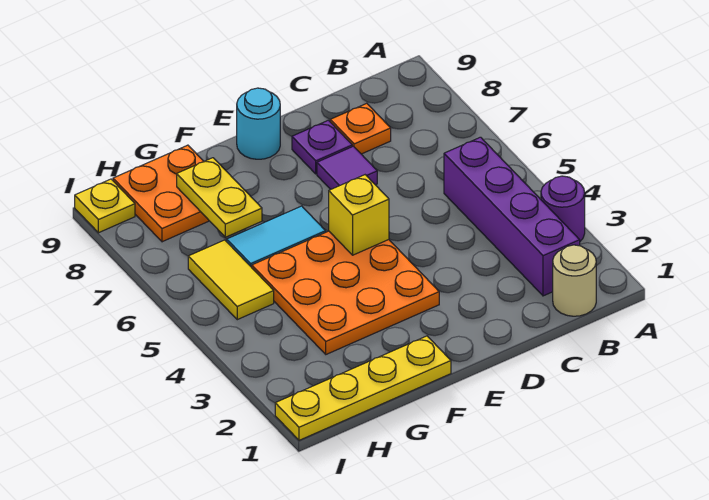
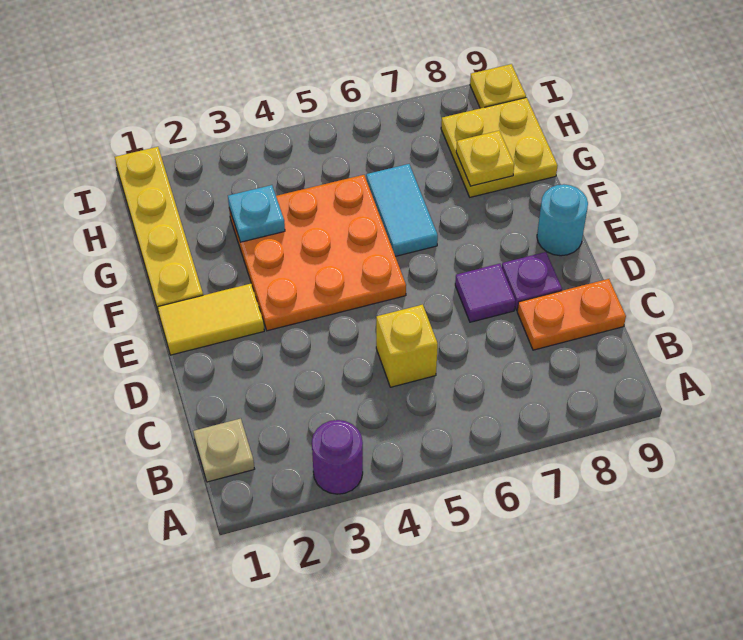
tan round brick B1 level 1 -> tan plate B1 level 1
purple brick B2:B5 level 1 -> none
orange plate C8 level 1 -> orange plate C8:C9 level 1
yellow brick E5 level 2 -> yellow brick C5 level 1
none -> cyan plate G3 level 2
yellow plate G7:G8 level 2 -> yellow plate G8 level 2
orange plate G8:H9 level 1 -> yellow plate G8:H9 level 1
yellow tile H5:H6 level 1 -> yellow tile E1:E2 level 1

